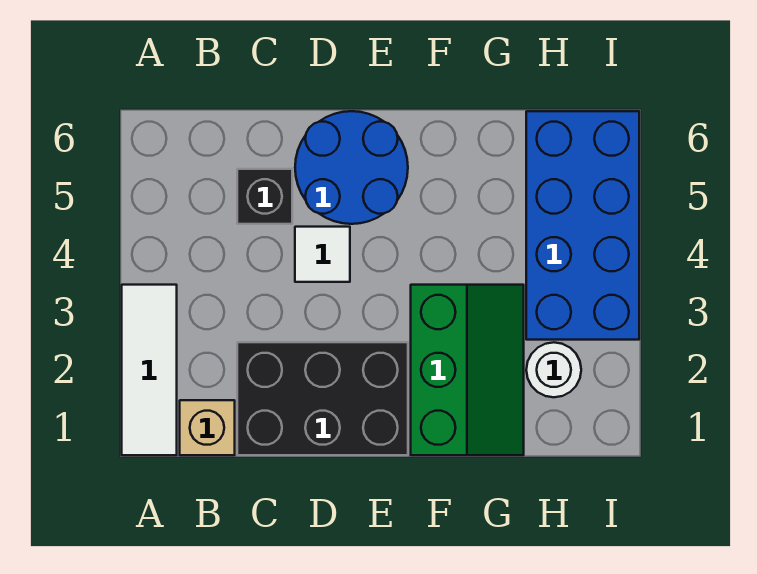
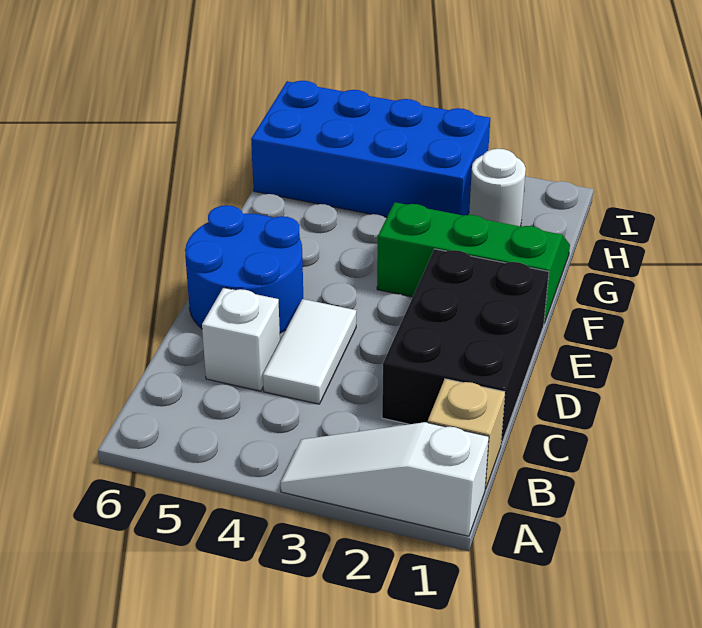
white tile A1:A3 level 1 -> white slope A1:A3 level 1 top 1
black brick C5 level 1 -> white brick C5 level 1
white tile D4 level 1 -> white tile C4:D4 level 1

